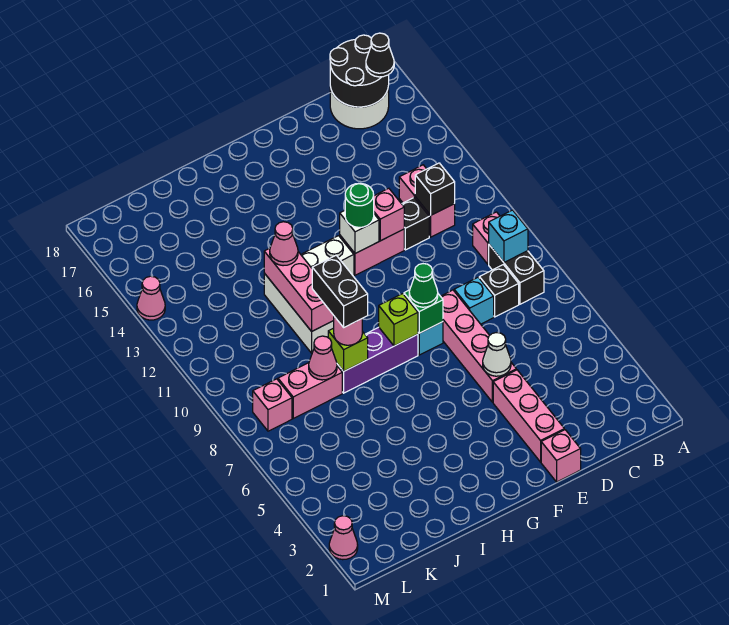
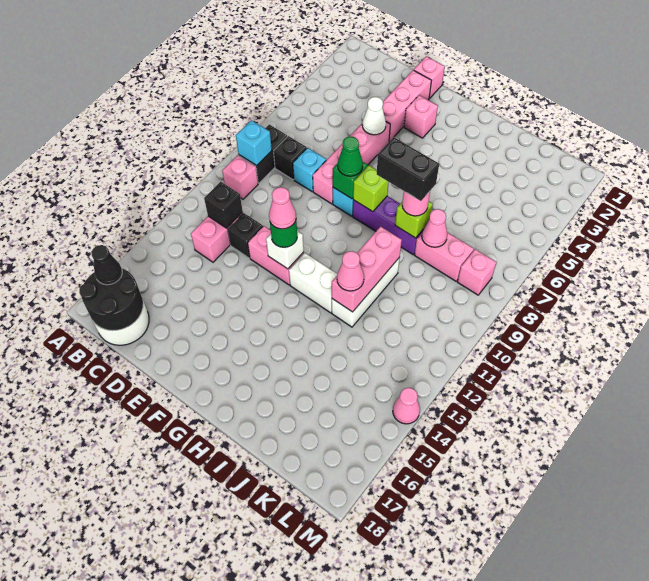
pink brick E12 level 2 -> pink brick F3 level 1
black brick I8:I9 level 4 -> black brick H8:I8 level 4
pink cone M2 level 1 -> pink cone F12 level 4

